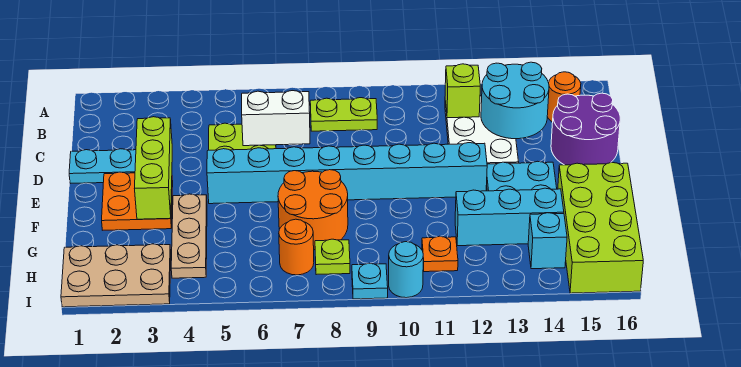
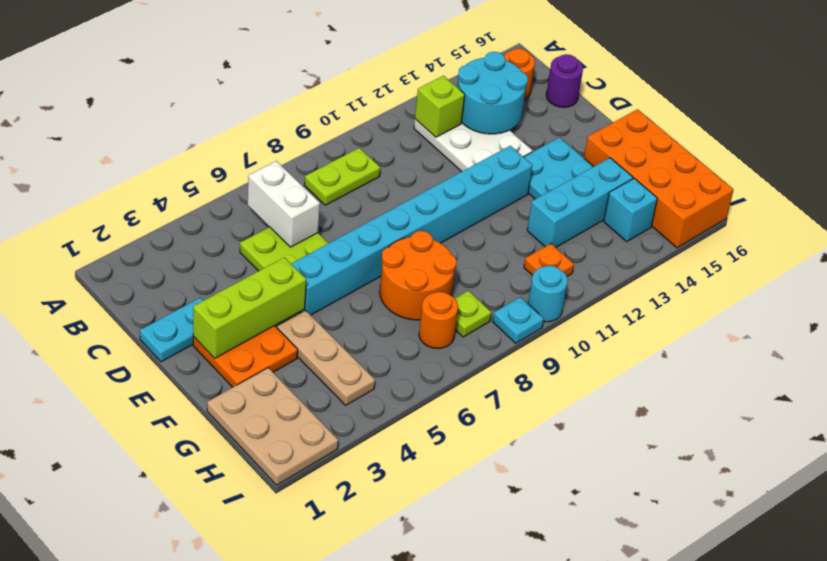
white brick C6:C7 level 2 -> white brick B6:C6 level 2
purple round brick C15:D16 level 1 -> purple round brick C16 level 1
lime brick D3:F3 level 2 -> lime brick E2:E4 level 2
lime brick F15:I16 level 1 -> orange brick F15:I16 level 1
tan plate H1:I3 level 1 -> tan plate G1:I2 level 1

